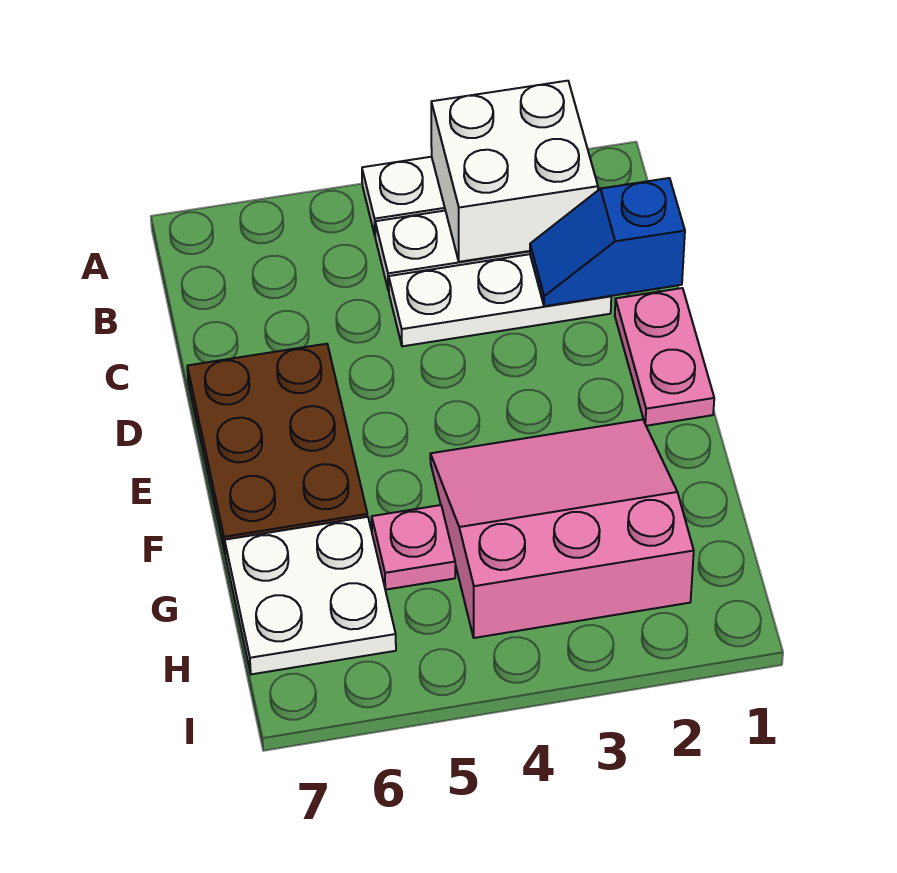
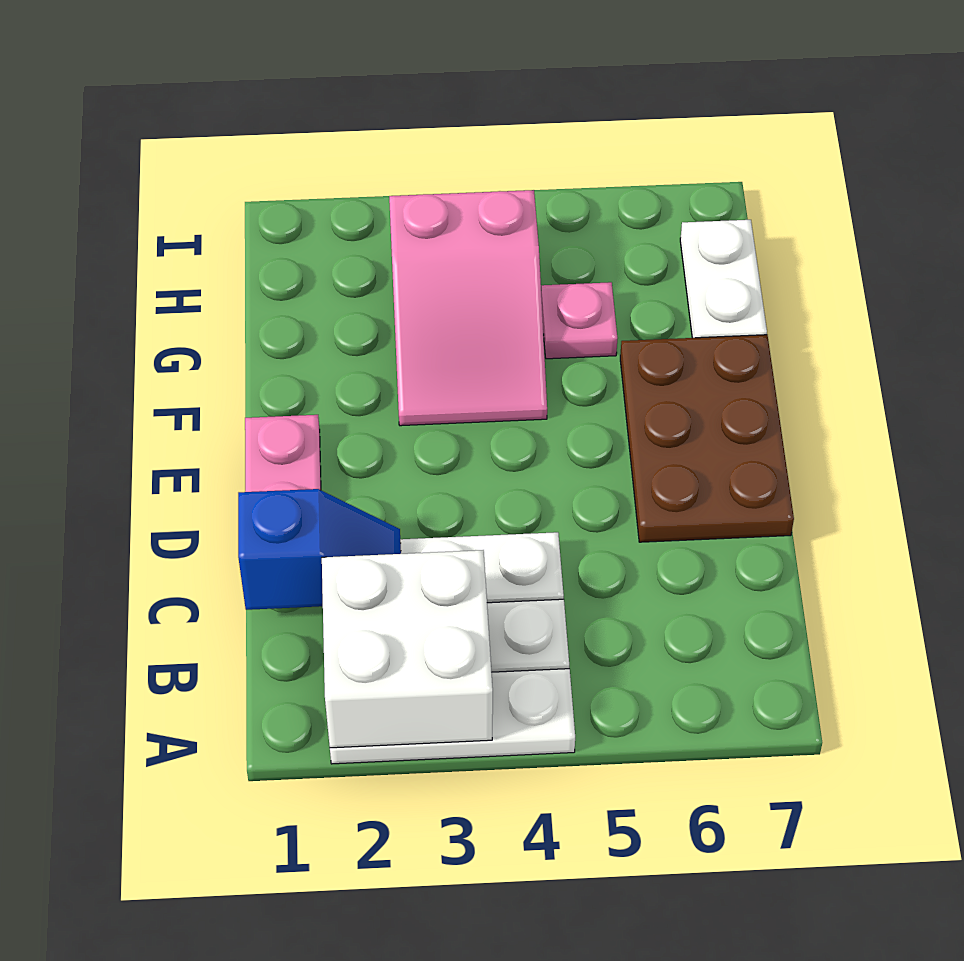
pink slope F2:H4 level 1 top H -> pink slope F3:H4 level 1 top H
white plate G6:H7 level 1 -> white plate G7:H7 level 1

